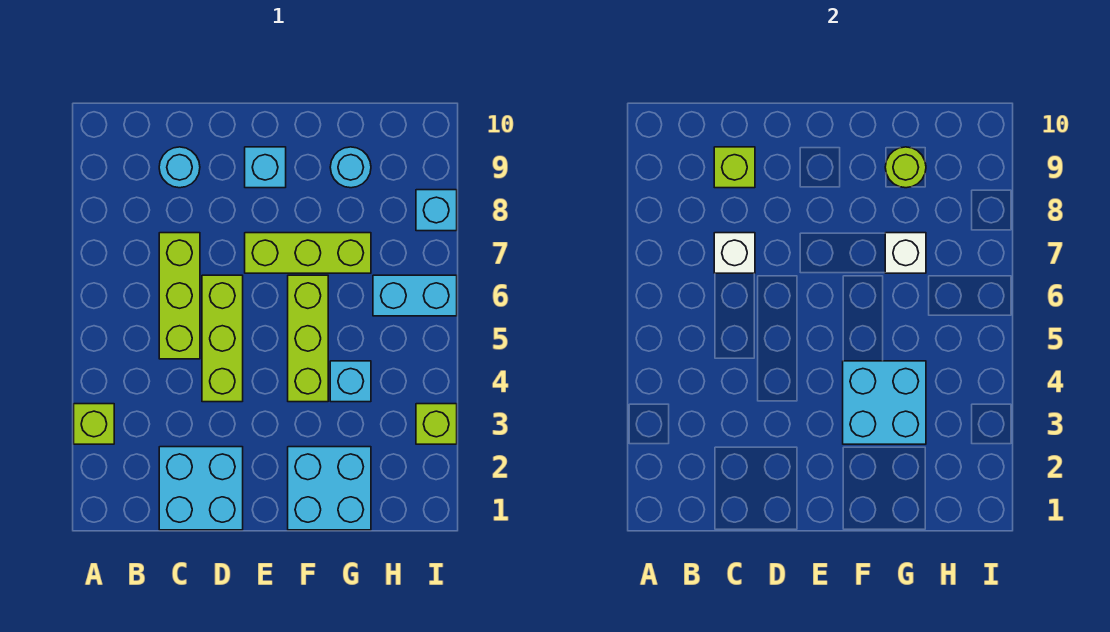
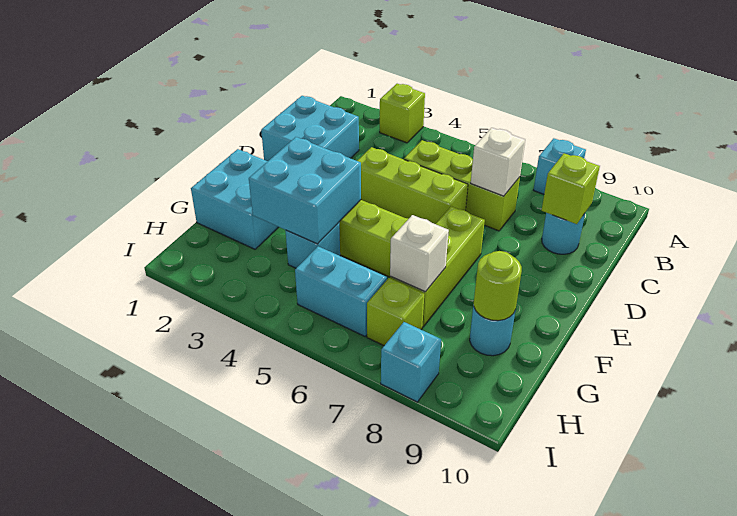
cyan brick E9 level 1 -> cyan brick A8 level 1
cyan brick H6:I6 level 1 -> cyan brick H5:H6 level 1
lime brick I3 level 1 -> lime brick H7 level 1

